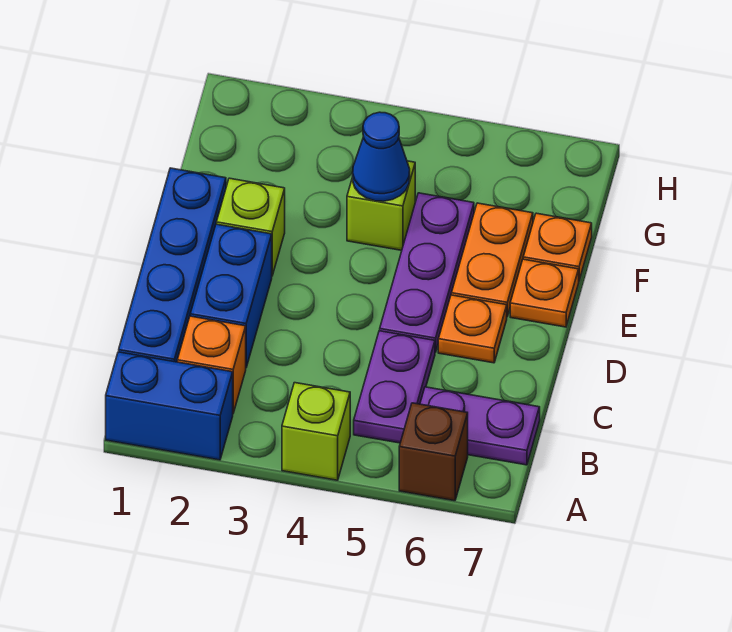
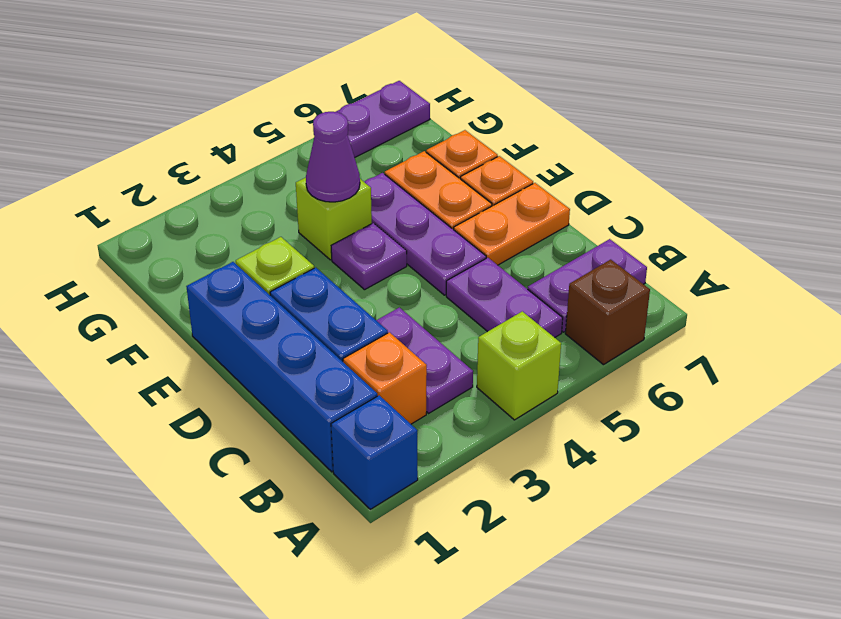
blue brick A1:A2 level 1 -> blue brick A1 level 1
none -> purple plate B3:C3 level 1
orange plate D6 level 1 -> orange plate D6:D7 level 1
none -> purple plate E4 level 1
blue cone F4 level 2 -> purple cone F4 level 2
none -> purple plate H6:H7 level 1

